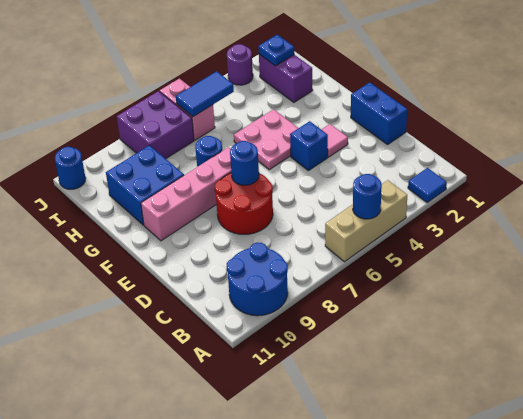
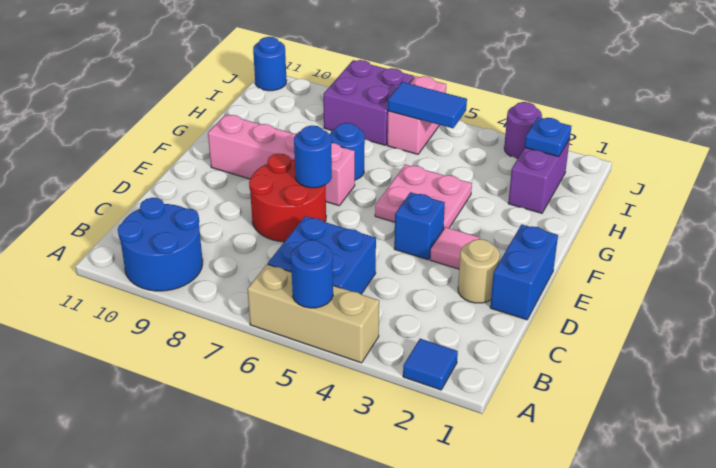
none -> tan round brick D2 level 1
blue brick G9:H10 level 1 -> blue brick B5:C6 level 1

